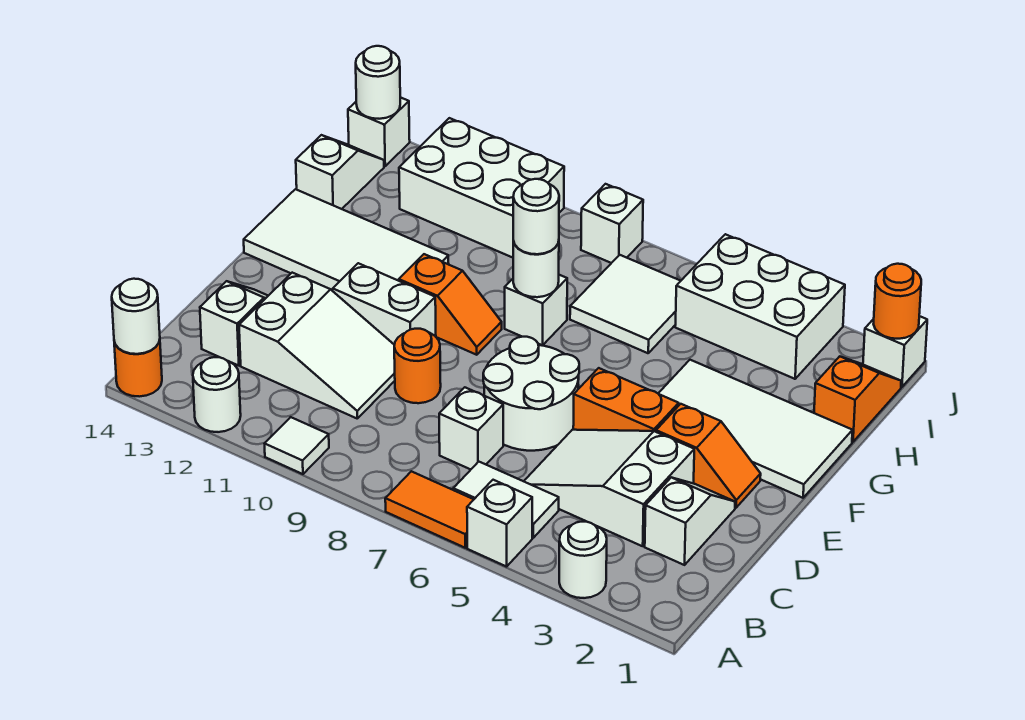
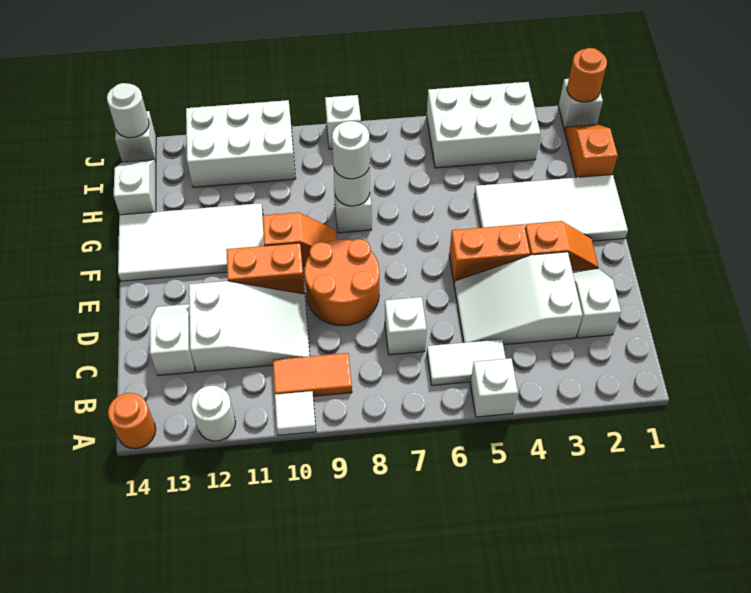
white round brick A3 level 1 -> none
orange tile A6:A7 level 1 -> orange tile B9:B10 level 1
white round brick A14 level 2 -> none
white round brick D6:E7 level 1 -> none
orange round brick D9 level 1 -> orange round brick D8:E9 level 1
white brick E10:E11 level 1 -> orange brick E10:E11 level 1
white tile H6:I7 level 1 -> none

